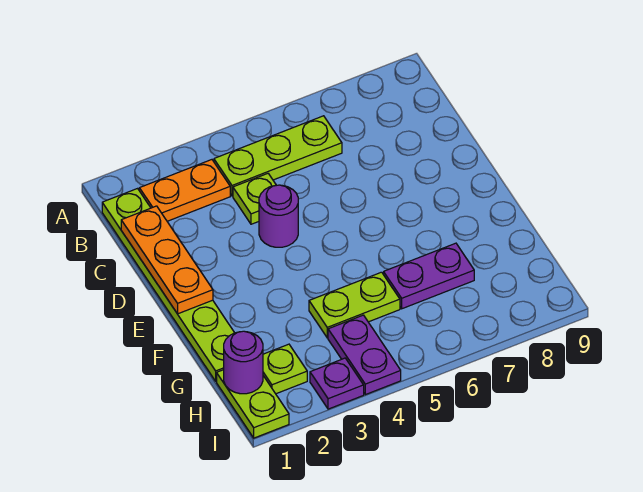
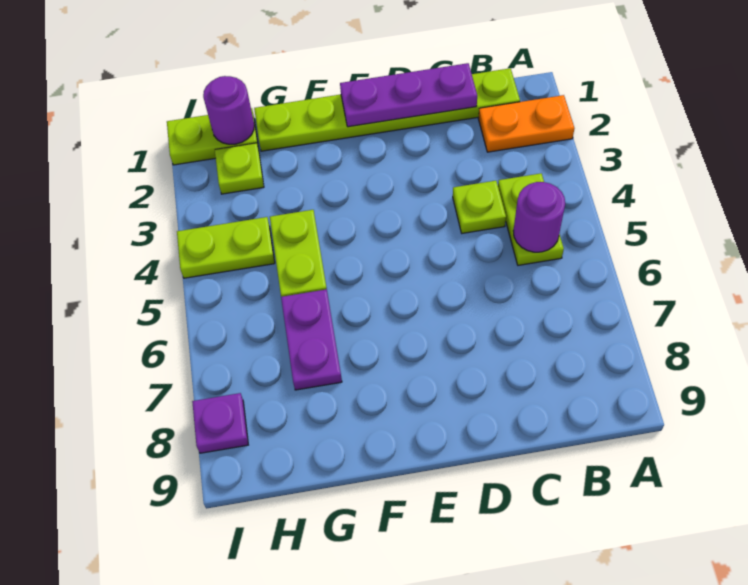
orange plate B2:B3 level 1 -> orange plate A2:B2 level 1
lime plate B4:B6 level 1 -> lime plate B4:B5 level 1
orange plate C1:E1 level 2 -> purple plate C1:E1 level 2
purple round brick D4 level 1 -> purple round brick B5 level 2
purple plate H4:I4 level 1 -> lime plate H4:I4 level 1
purple plate I3 level 1 -> purple plate I8 level 1

